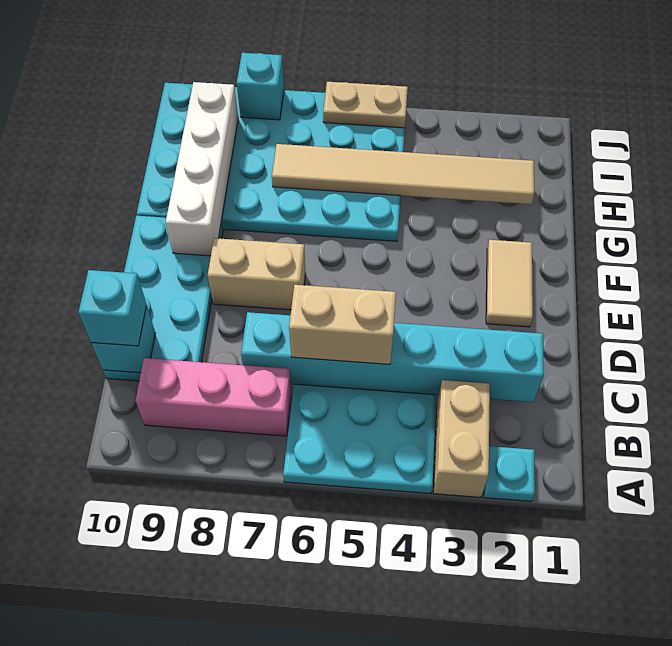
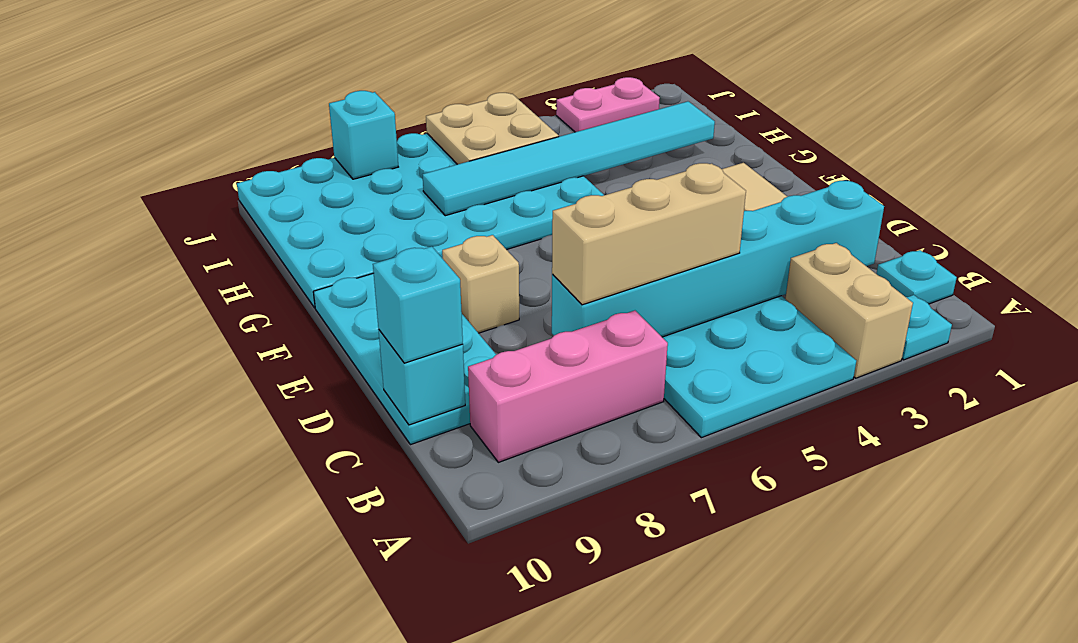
none -> cyan plate B1 level 1
tan brick C5:C6 level 3 -> tan brick C5:C7 level 3
tan brick E7:E8 level 1 -> tan brick E8 level 1
white brick F9:I9 level 2 -> none
tan tile H2:H7 level 2 -> cyan tile H2:H7 level 2
none -> pink plate J2:J3 level 1
tan plate J5:J6 level 2 -> tan plate I5:J6 level 2

